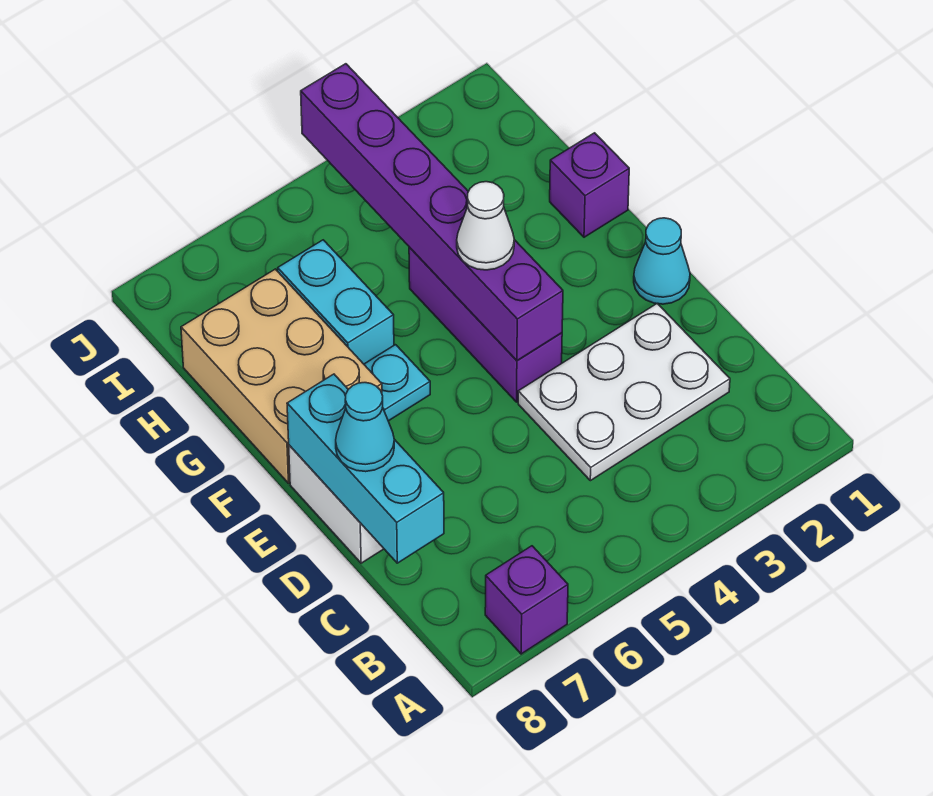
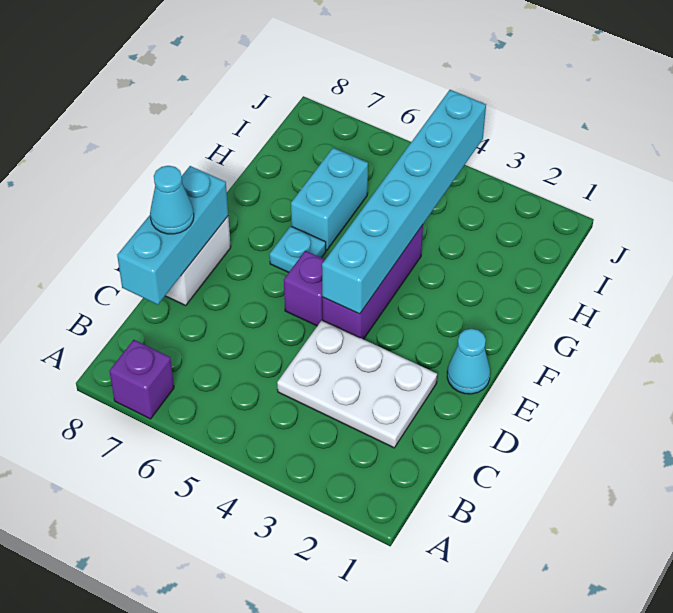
purple brick E4:J4 level 2 -> cyan brick E4:J4 level 2
white cone F4 level 3 -> none
tan brick F7:H8 level 1 -> none
purple brick G1 level 1 -> purple brick E5 level 1

